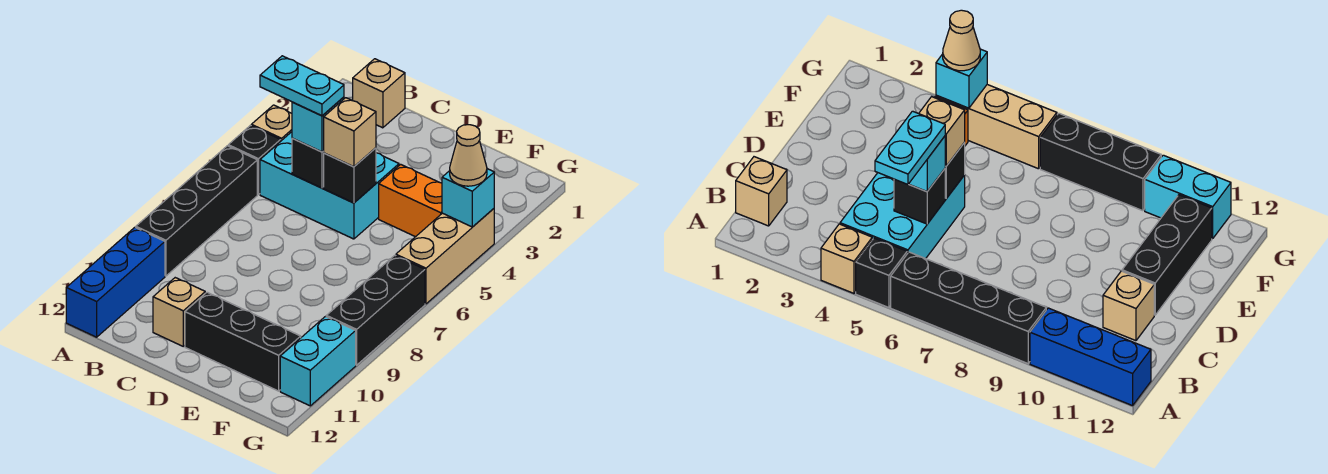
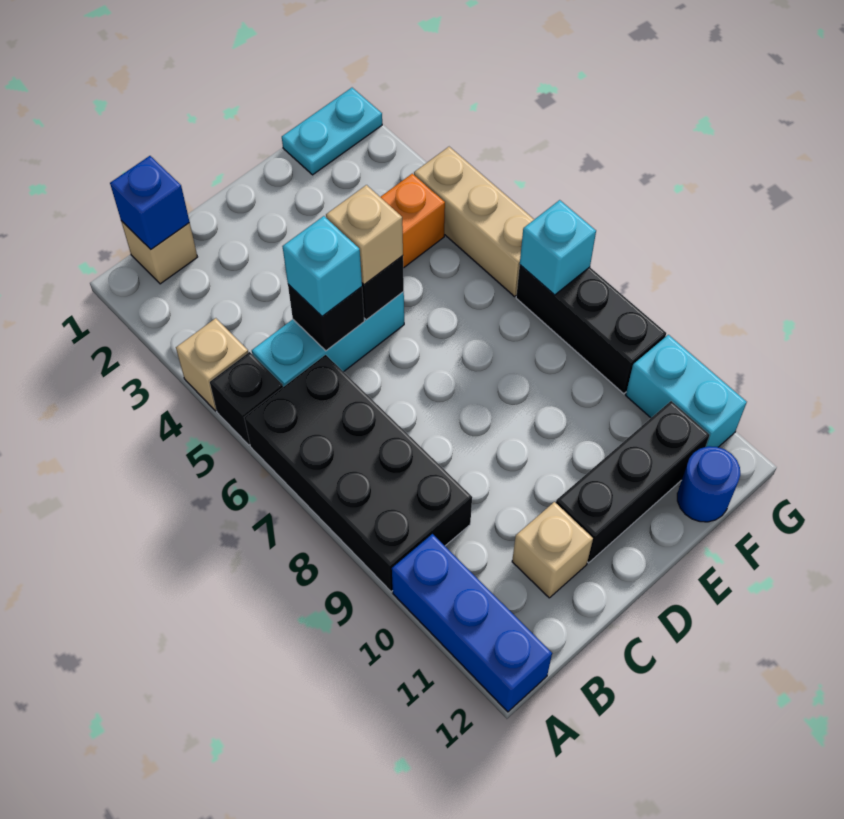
black brick A6:A9 level 1 -> black brick A6:B9 level 1
none -> blue brick B1 level 2
cyan brick B4:D5 level 1 -> cyan brick B5:D5 level 1
cyan plate B5:C5 level 4 -> cyan plate F1:G1 level 1
none -> blue round brick F12 level 1
cyan brick G4 level 2 -> cyan brick G7 level 2
tan cone G4 level 3 -> none

